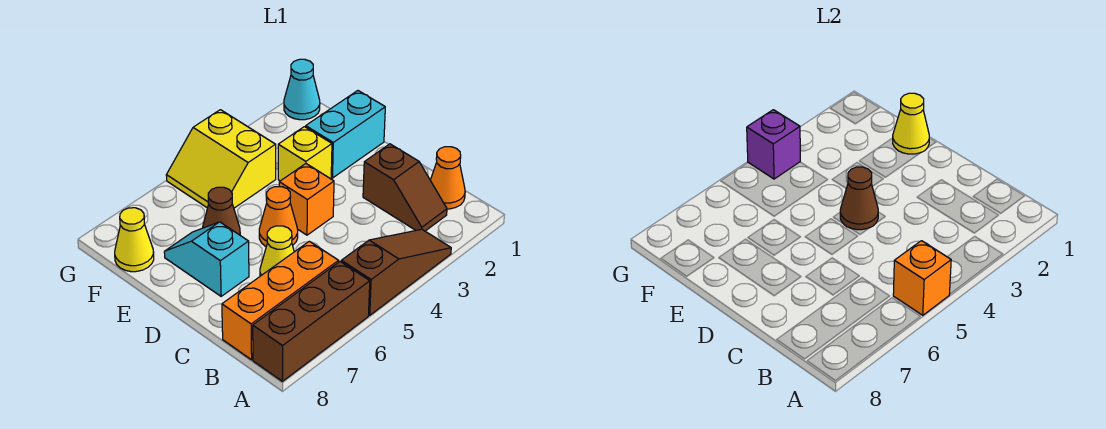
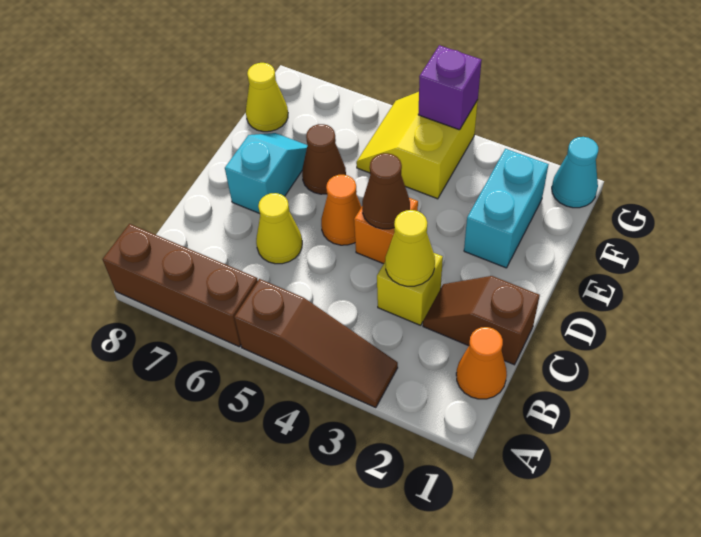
orange brick A5 level 2 -> none
brown slope B2:C2 level 1 top C -> brown slope C1:C2 level 1 top 1
orange brick B6:B8 level 1 -> none
cyan brick E1:E2 level 1 -> cyan brick E2:F2 level 1
yellow cone E1 level 2 -> yellow cone C3 level 2
yellow brick E3 level 1 -> yellow brick C3 level 1

